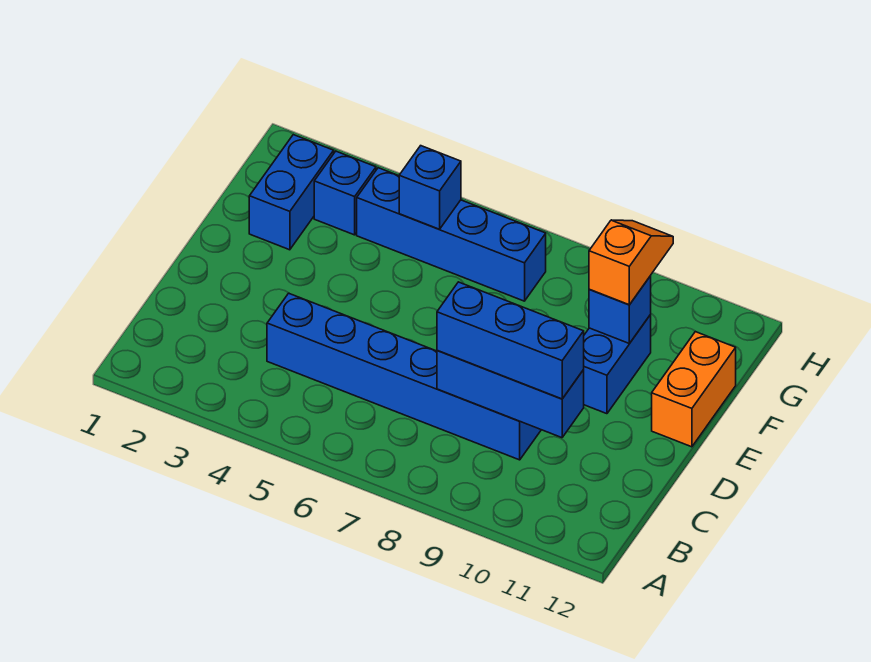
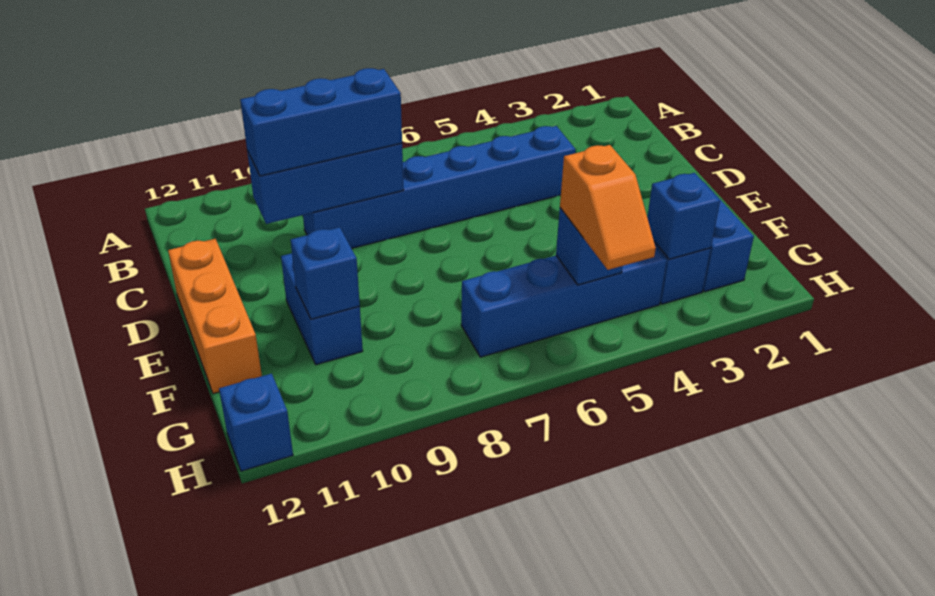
orange brick E12:F12 level 1 -> orange brick D12:F12 level 1
orange slope F10:G10 level 3 top F -> orange slope G5:H5 level 3 top G
none -> blue brick G3 level 2
none -> blue brick H12 level 1

